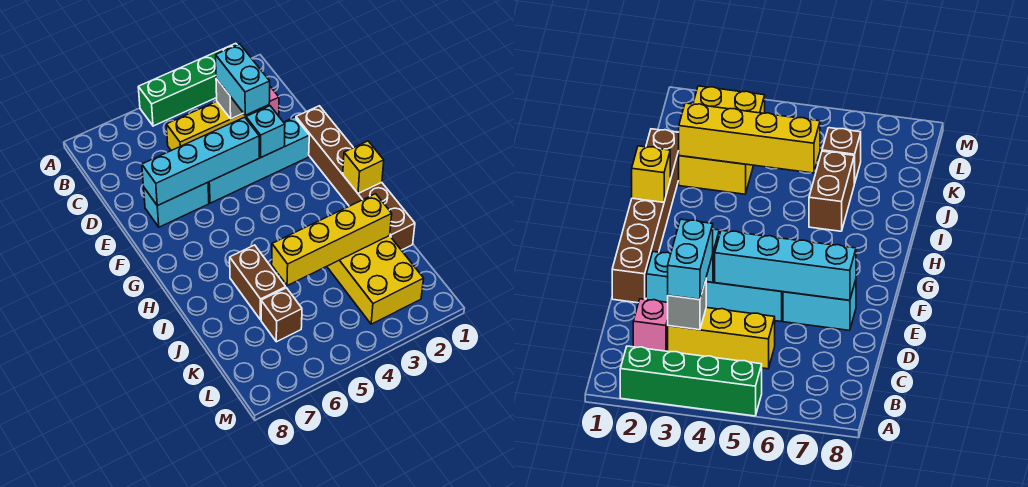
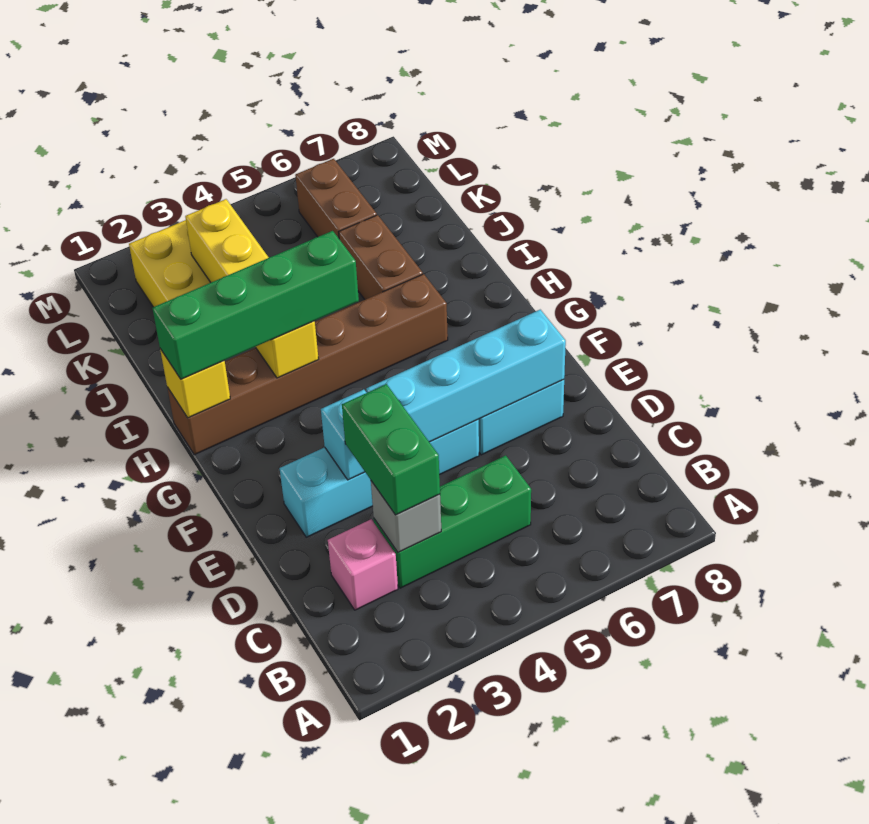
green brick A2:A5 level 1 -> green brick H1:H4 level 3
yellow brick C3:C5 level 1 -> green brick C3:C5 level 1
cyan brick C3:D3 level 3 -> green brick C3:D3 level 3
brown brick E1:J1 level 1 -> brown brick H1:H6 level 1
yellow brick J2:J5 level 2 -> yellow brick H3:K3 level 2
brown brick K6 level 1 -> brown brick K6:L6 level 1

